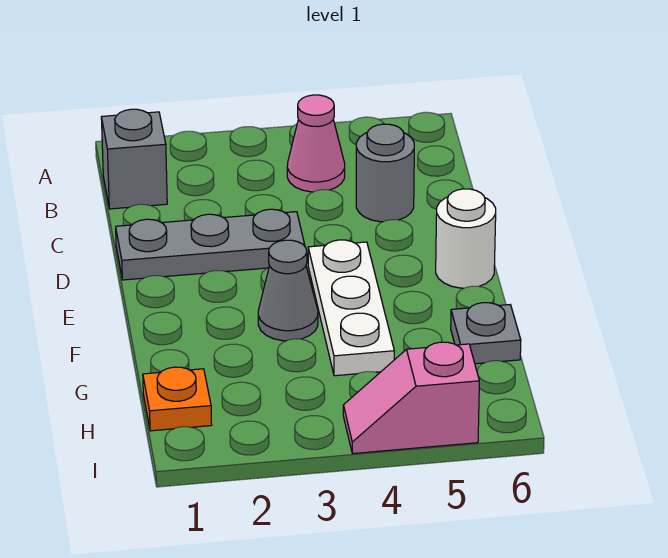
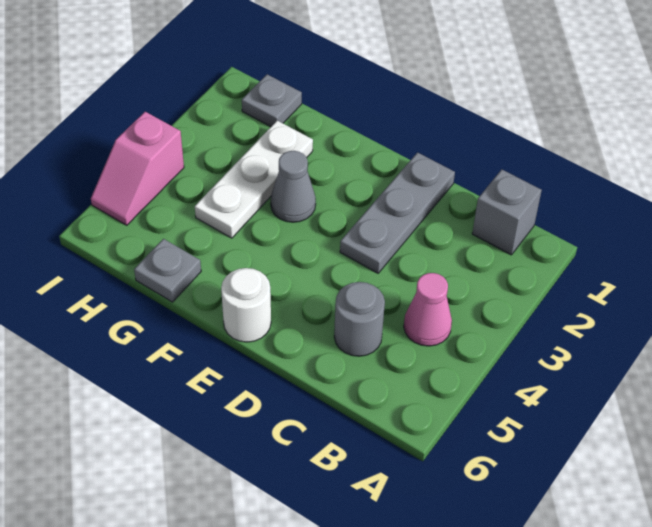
white plate E4:G4 level 1 -> white plate G2:G4 level 1
orange plate H1 level 1 -> grey plate H1 level 1
pink slope I4:I5 level 1 top 5 -> pink slope I4:I5 level 1 top 4

